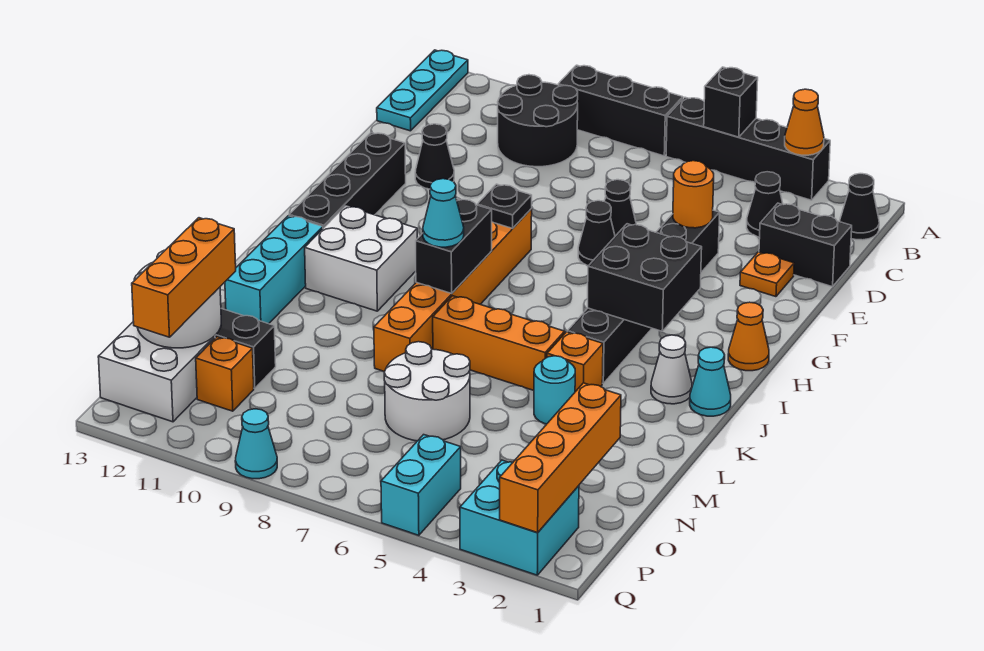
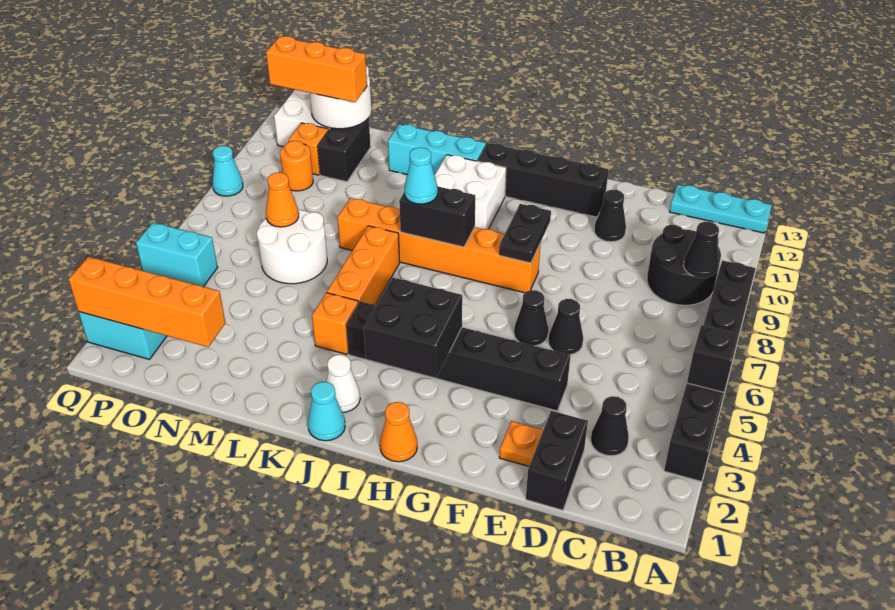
orange cone A3 level 2 -> orange cone N7 level 2
black cone B1 level 1 -> black cone B9 level 2
orange round brick E4 level 2 -> orange round brick O10 level 1
black plate G8 level 2 -> black plate G8:G9 level 2
cyan round brick L4 level 1 -> none

